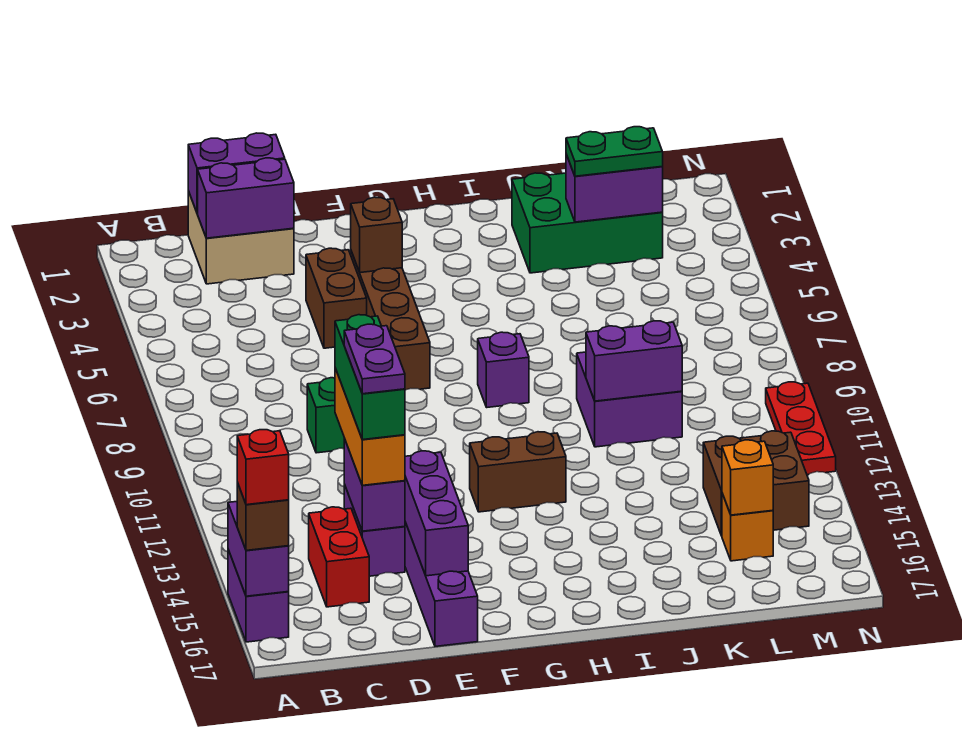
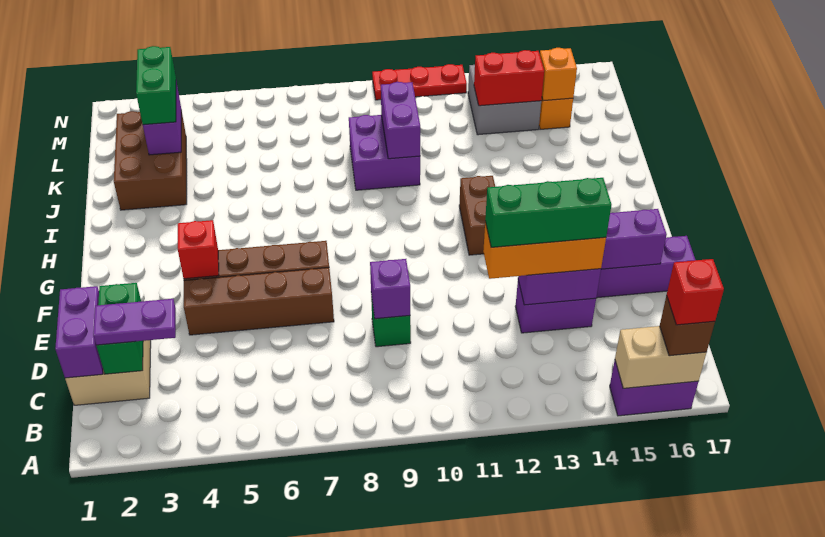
purple brick A15:A16 level 2 -> tan brick A15:A16 level 2
purple brick C2:D2 level 2 -> green brick C2:D2 level 2
red brick C14:C15 level 1 -> red brick L13:L14 level 2
purple plate D13:D14 level 5 -> purple plate C2:C3 level 3
brown brick E4:E5 level 1 -> brown brick E4:E7 level 1
brown brick F4 level 2 -> red brick F4 level 2
purple brick H8 level 1 -> purple brick D9 level 2
green brick J2:L3 level 1 -> brown brick J2:L3 level 1
green plate K3:L3 level 3 -> green brick K3:L3 level 3
brown brick L13:M14 level 1 -> grey brick L13:M14 level 1

